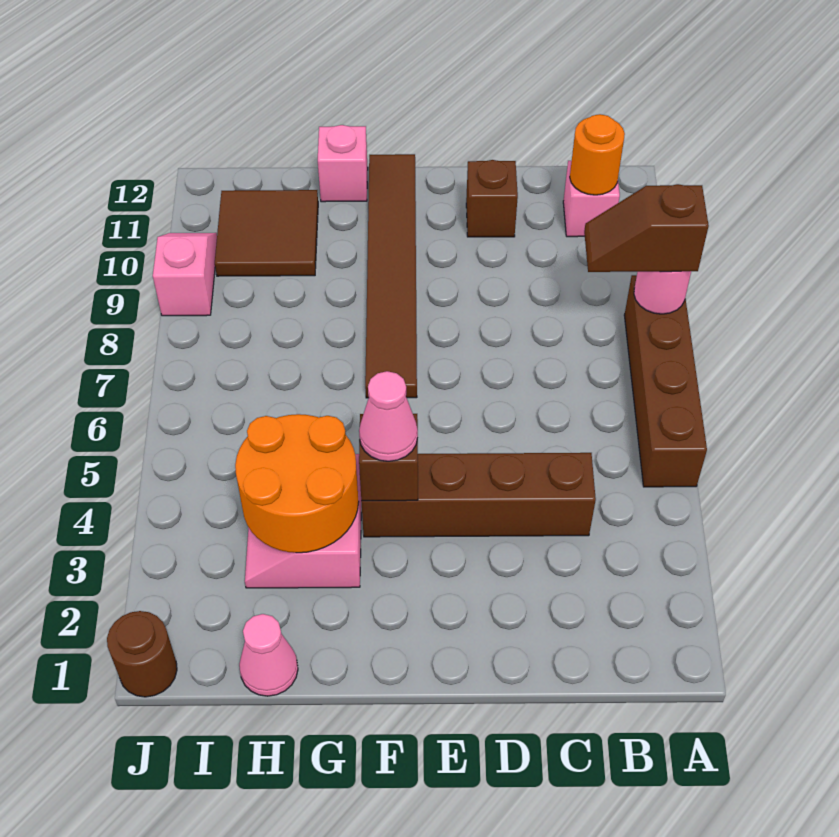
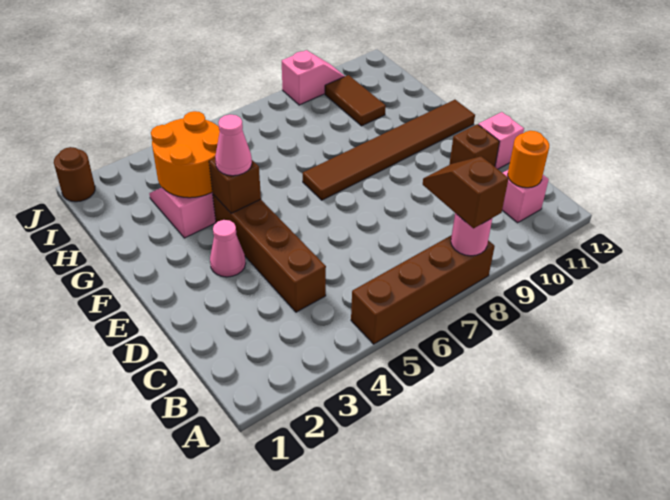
pink brick G12 level 1 -> pink brick D12 level 1
pink cone H1 level 1 -> pink cone E3 level 1
brown tile H10:I11 level 1 -> brown tile H10:I10 level 1

